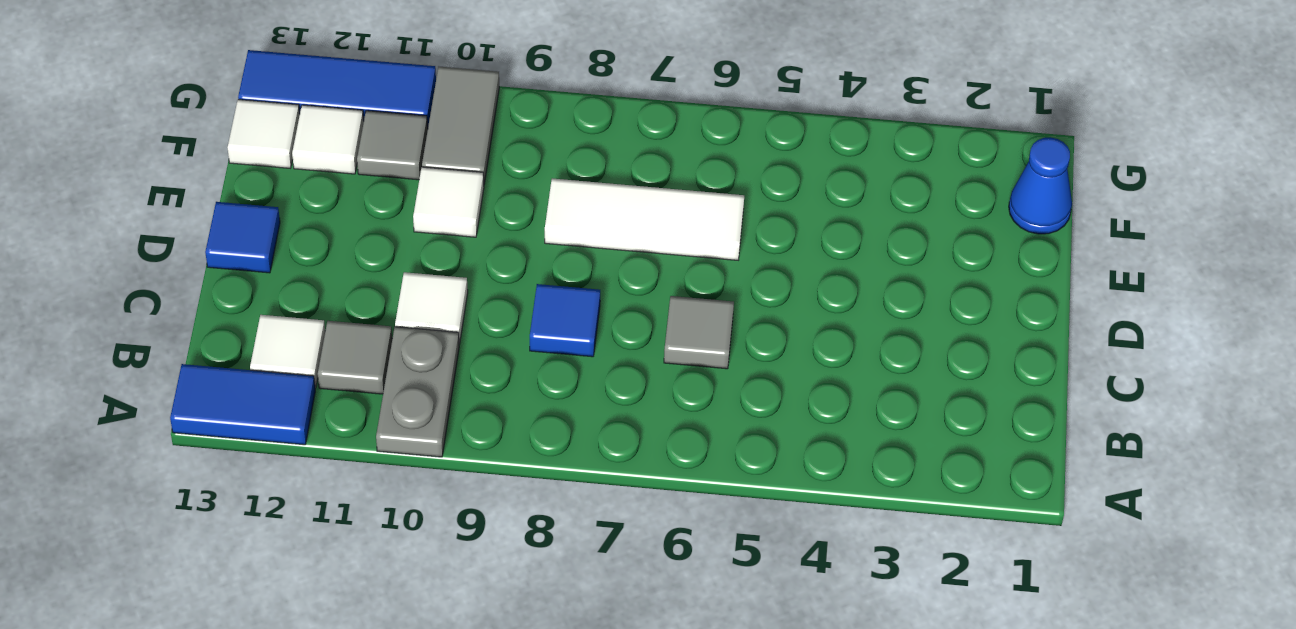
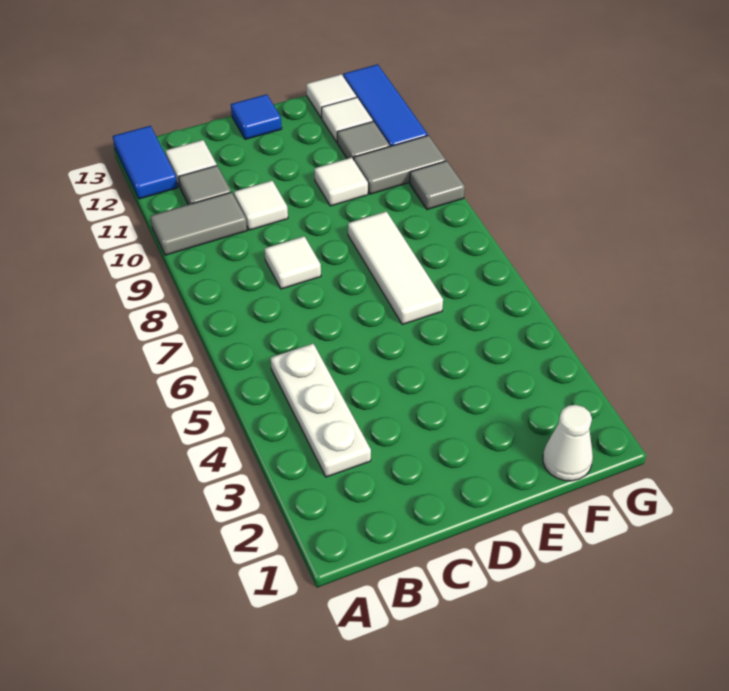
grey plate A10:B10 level 1 -> grey tile A10:B10 level 1
none -> white plate B3:B5 level 1
grey tile C6 level 1 -> grey tile G9 level 1
blue tile C8 level 1 -> white tile C8 level 1
blue cone F1 level 1 -> white cone F1 level 1

